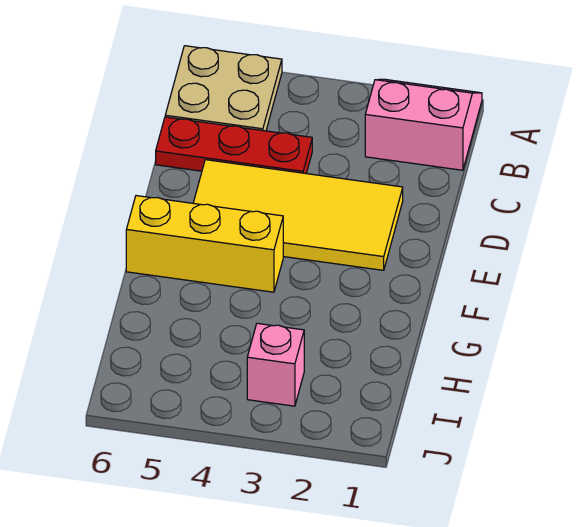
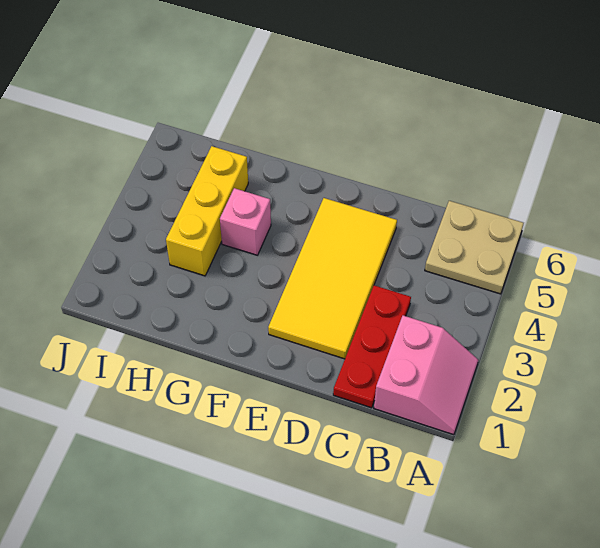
red plate C4:C6 level 1 -> red plate C1:C3 level 1
yellow brick F4:F6 level 1 -> yellow brick H3:H5 level 1
pink brick I3 level 1 -> pink brick G4 level 1

